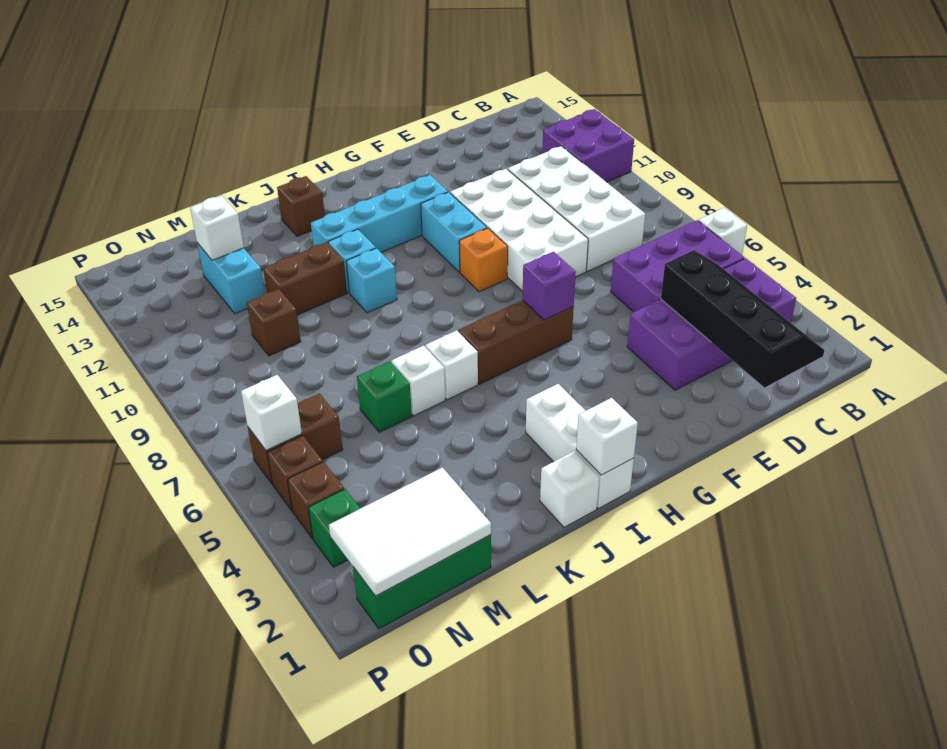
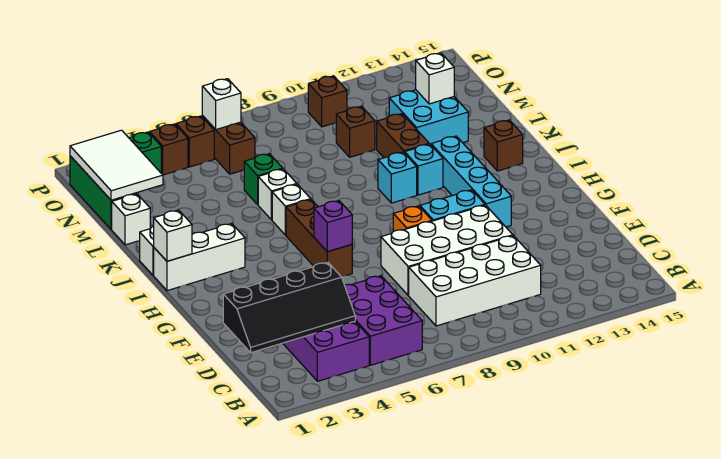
white brick A6 level 1 -> white brick L1 level 1
purple brick A11:B12 level 1 -> none
cyan brick M12:M13 level 1 -> cyan brick L12:M13 level 1
none -> brown brick O10 level 1

